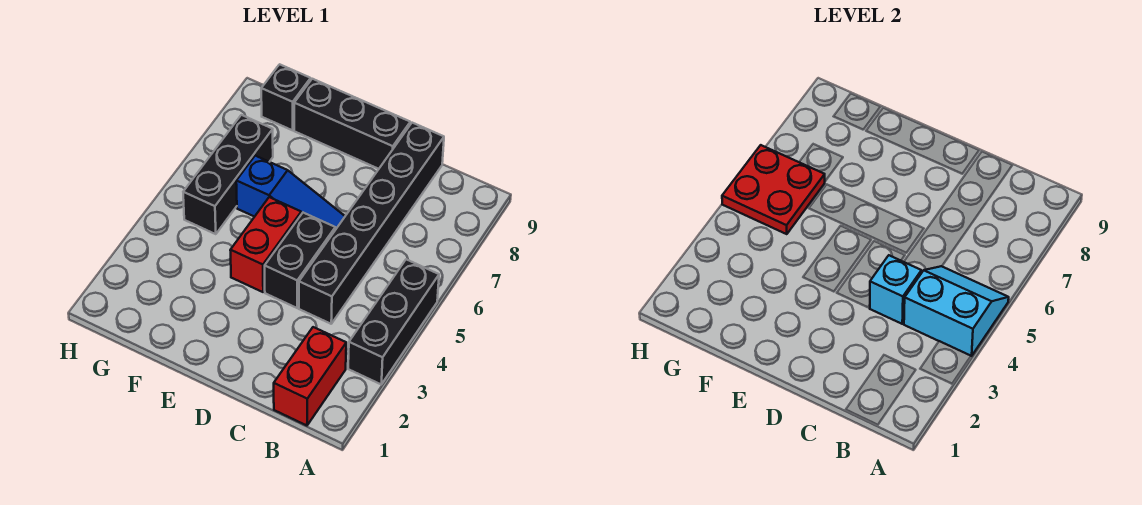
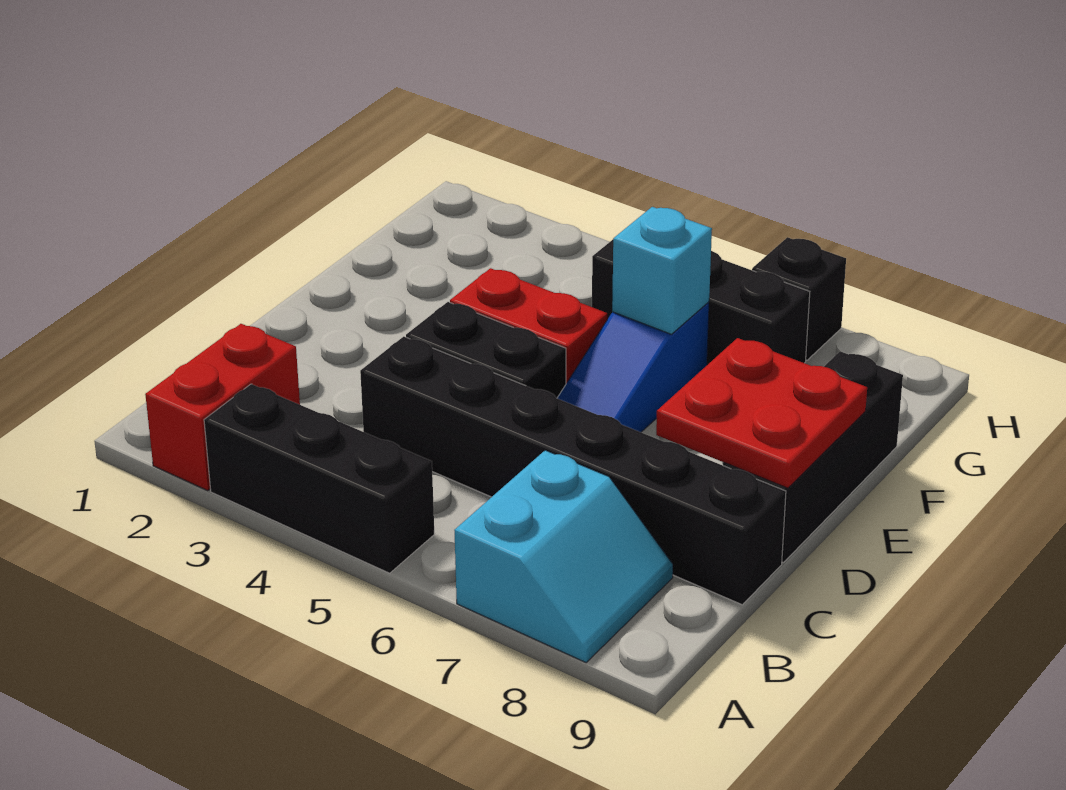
cyan slope A4:B5 level 2 top 4 -> cyan slope A7:B8 level 1 top 7
red brick B1:B2 level 1 -> red brick A2:B2 level 1
cyan brick C4 level 2 -> cyan brick F6 level 2
red plate G5:H6 level 2 -> red plate D8:E9 level 2
black brick G9 level 1 -> black brick H7 level 1

